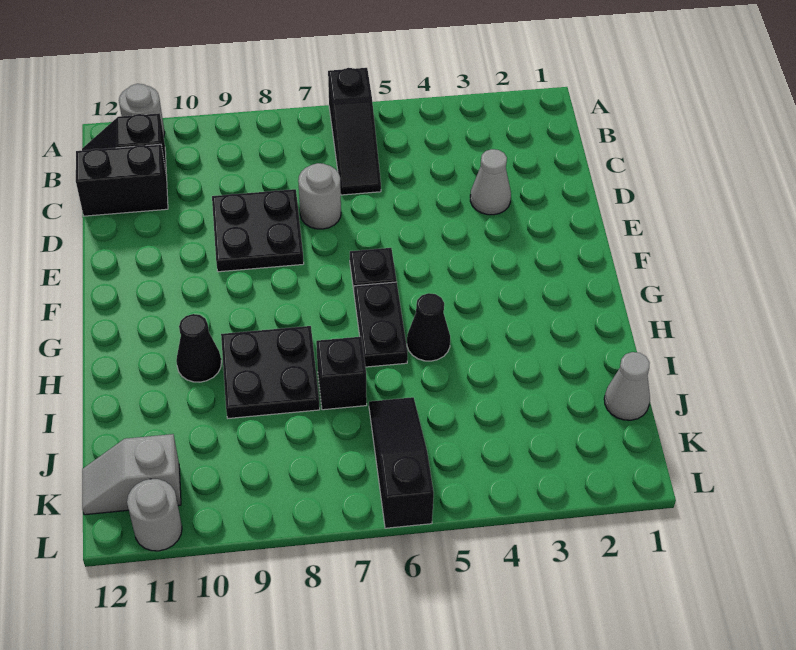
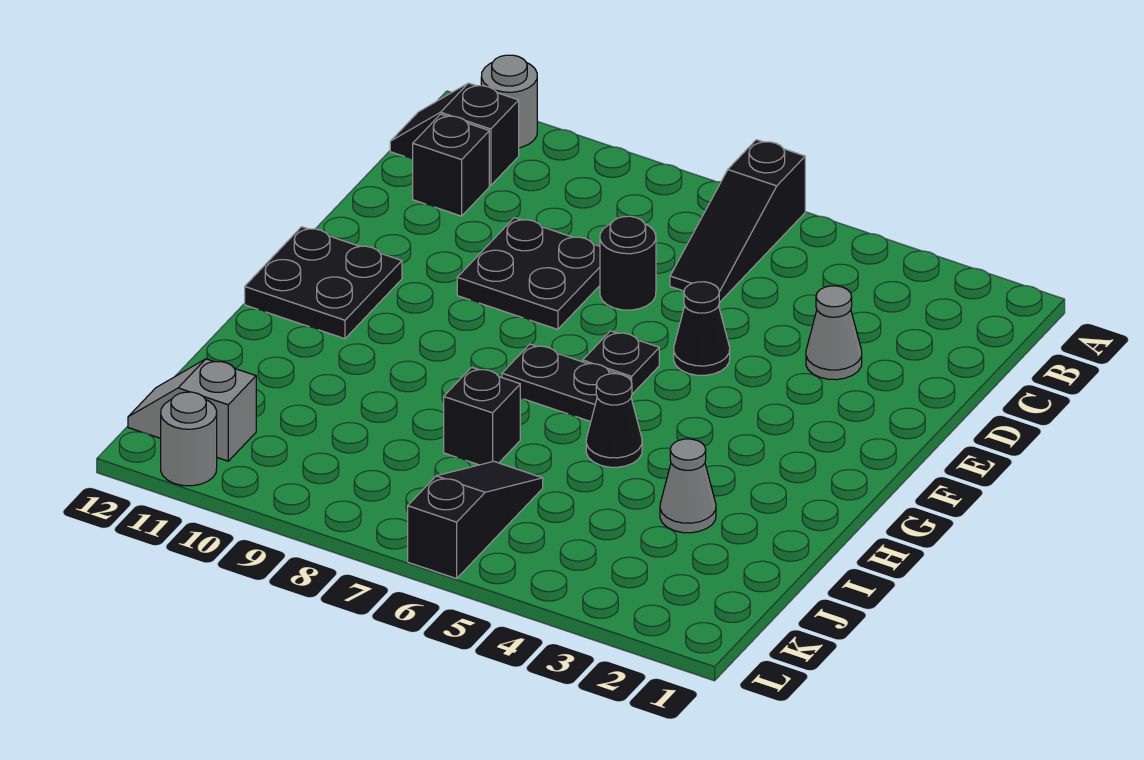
black brick C11:C12 level 1 -> black brick C11 level 1
grey round brick D7 level 1 -> black round brick D7 level 1
black plate G6:H6 level 1 -> black plate G6:G7 level 1
black plate H8:I9 level 1 -> black plate F11:G12 level 1
black cone H10 level 1 -> black cone E5 level 1
grey cone J1 level 1 -> grey cone I3 level 1

